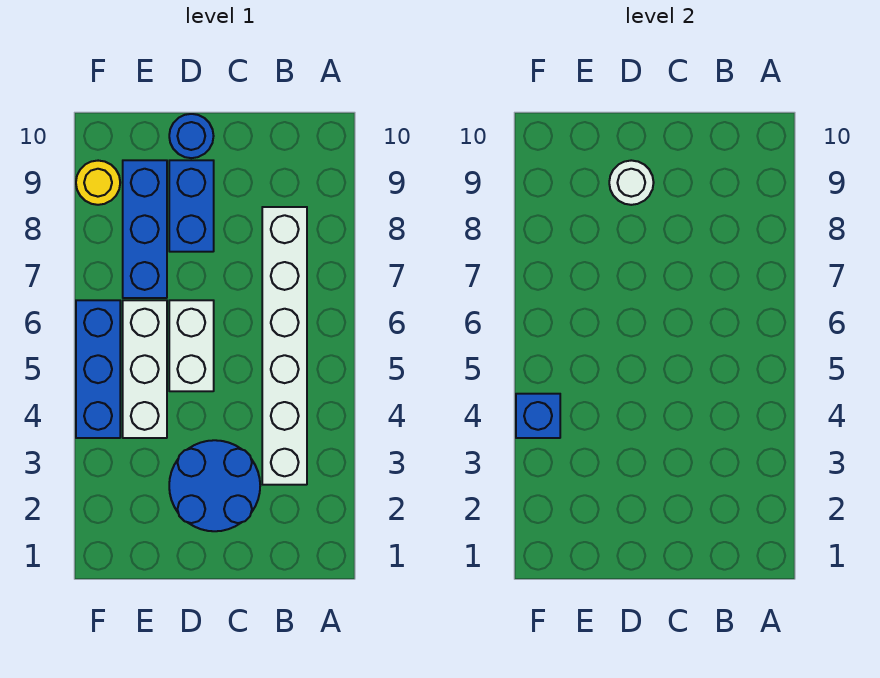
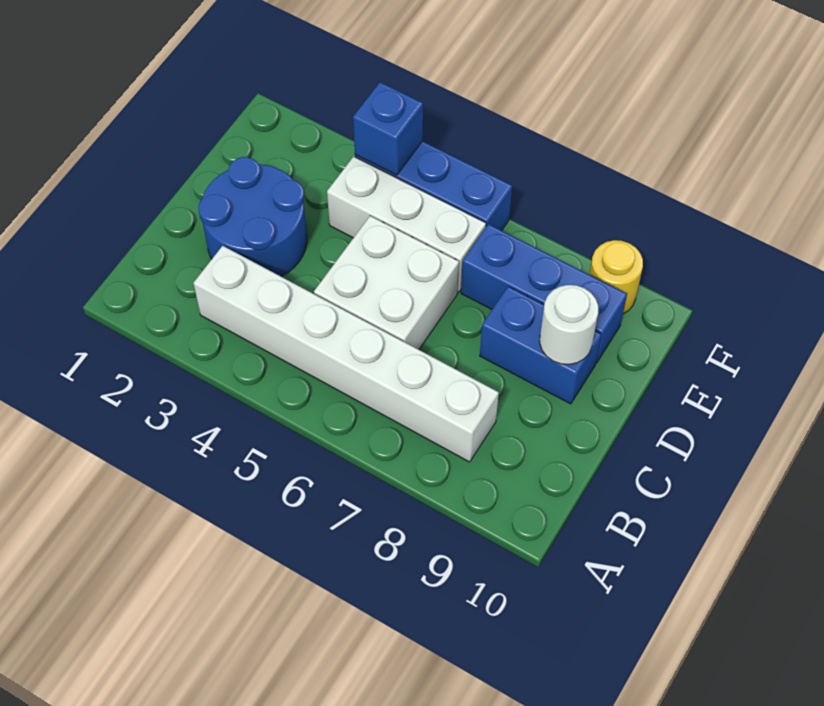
white brick D5:D6 level 1 -> white brick C5:D6 level 1
blue round brick D10 level 1 -> none

